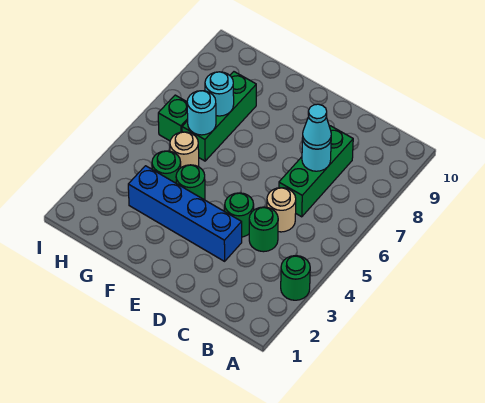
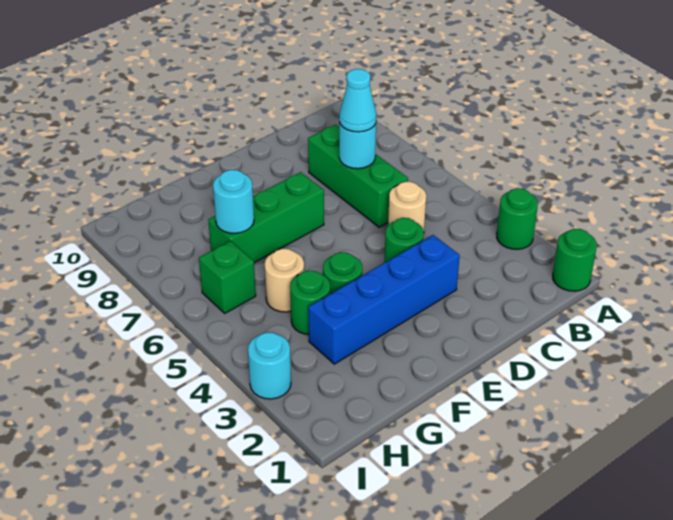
green round brick C4 level 1 -> green round brick A1 level 1
green brick G6:G8 level 1 -> green brick E7:G7 level 1
cyan round brick G6 level 2 -> cyan round brick I3 level 1

